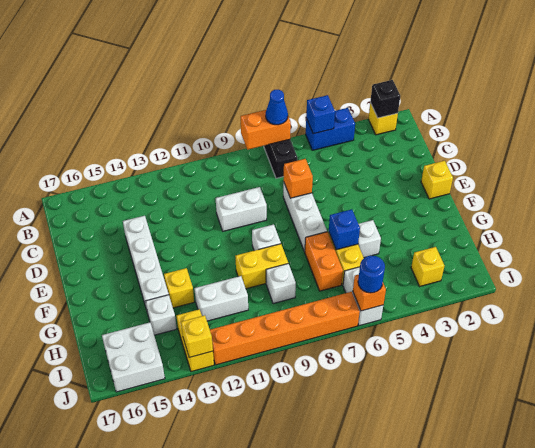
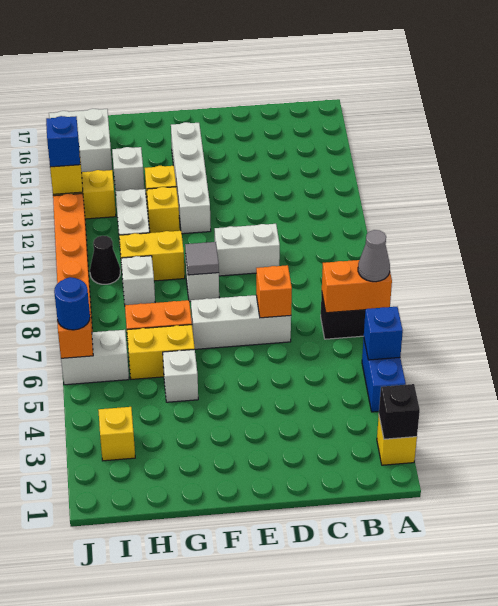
orange brick A7:A8 level 2 -> orange brick A7:B7 level 2
blue cone A7 level 3 -> grey cone A7 level 3
white brick D9:D10 level 1 -> white brick D10:E10 level 1
white brick D14:G14 level 1 -> white brick F12:F15 level 1
yellow brick E1 level 1 -> yellow brick G12 level 1
none -> grey tile F9 level 2
blue brick G6 level 2 -> blue brick J13 level 3
yellow brick G9:G10 level 1 -> yellow brick G10:H10 level 1
none -> black cone I10 level 1

